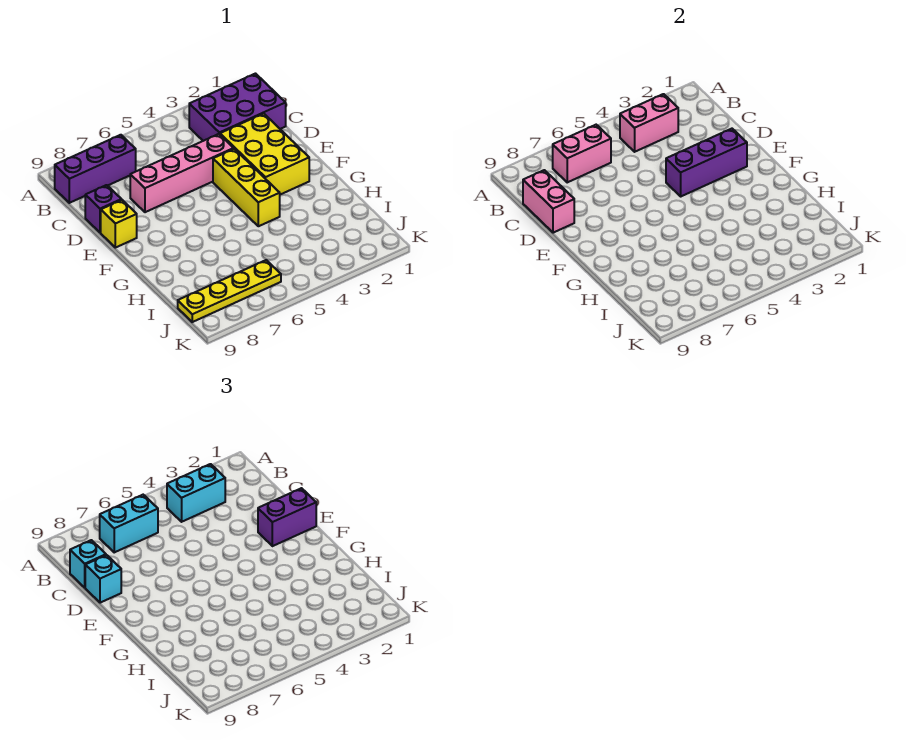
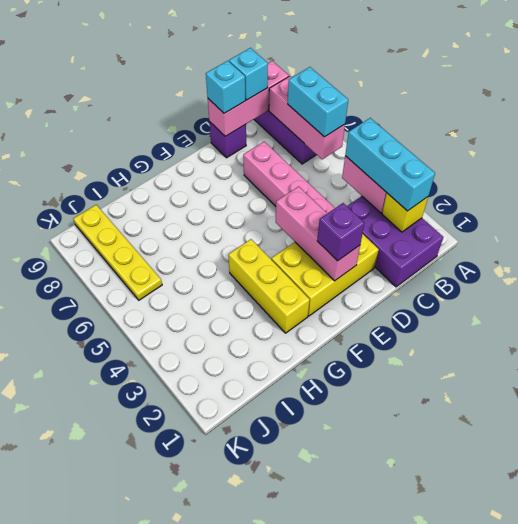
cyan brick B3:B4 level 3 -> cyan brick B2:B4 level 3
pink brick B6:B7 level 2 -> pink brick B6:B8 level 2
pink brick C9:D9 level 2 -> pink brick B9:D9 level 2
purple brick E1:E2 level 3 -> purple brick E2 level 3
purple brick E2:E4 level 2 -> pink brick E2:E4 level 2
yellow brick E4:G4 level 1 -> yellow brick G2:G4 level 1
yellow brick E9 level 1 -> yellow brick B2 level 2

